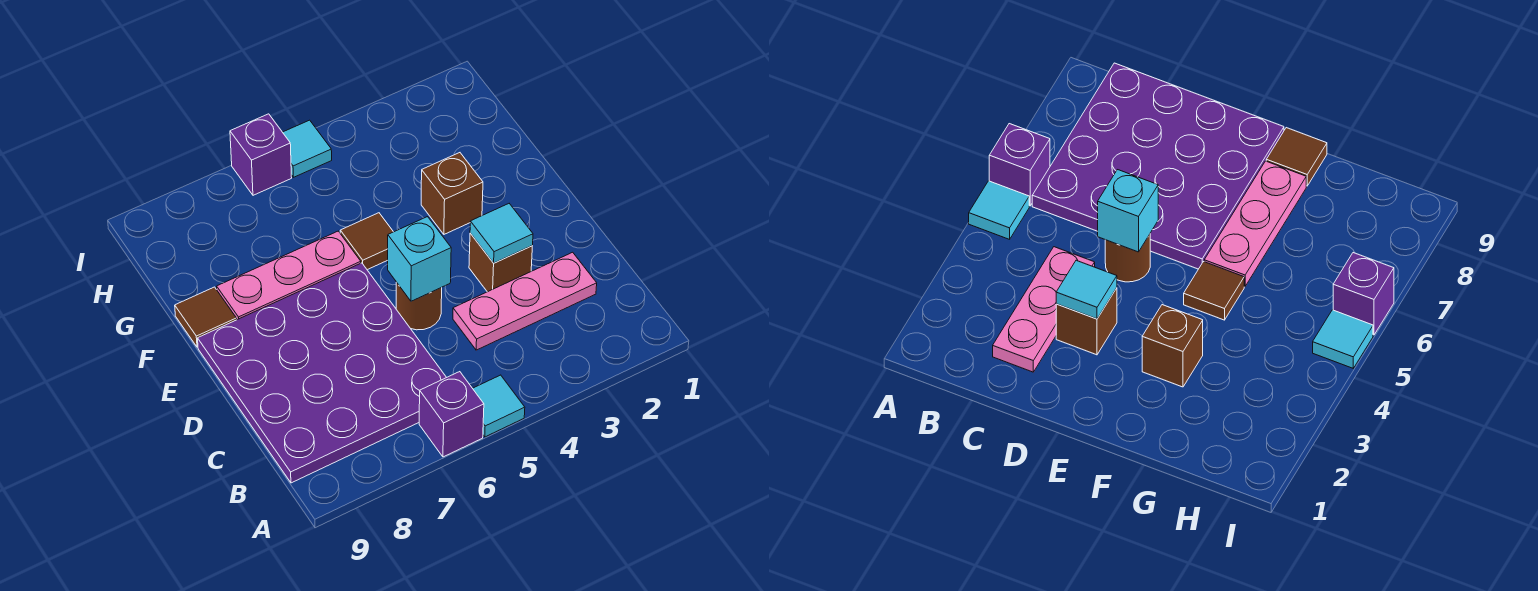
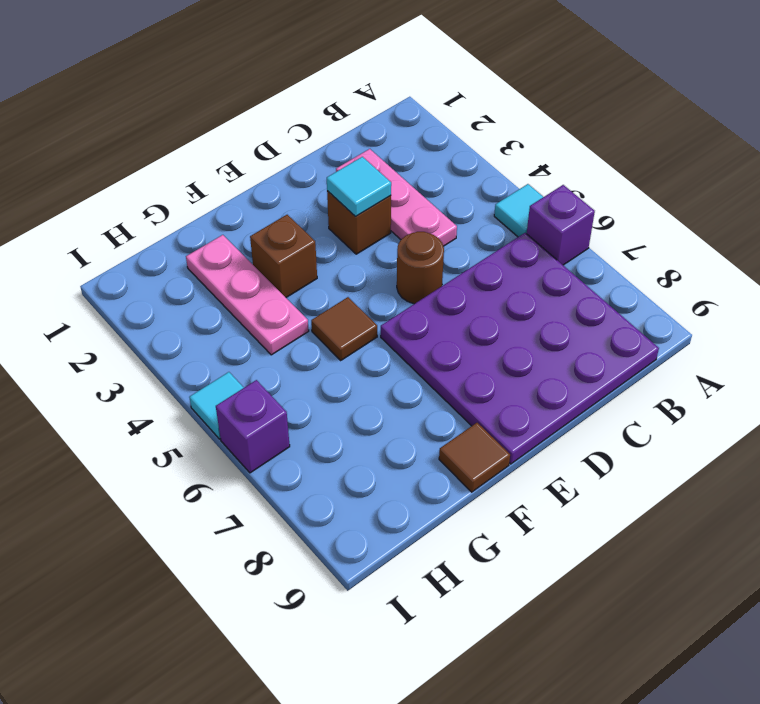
cyan brick D5 level 2 -> none
pink plate F6:F8 level 1 -> pink plate G2:G4 level 1

